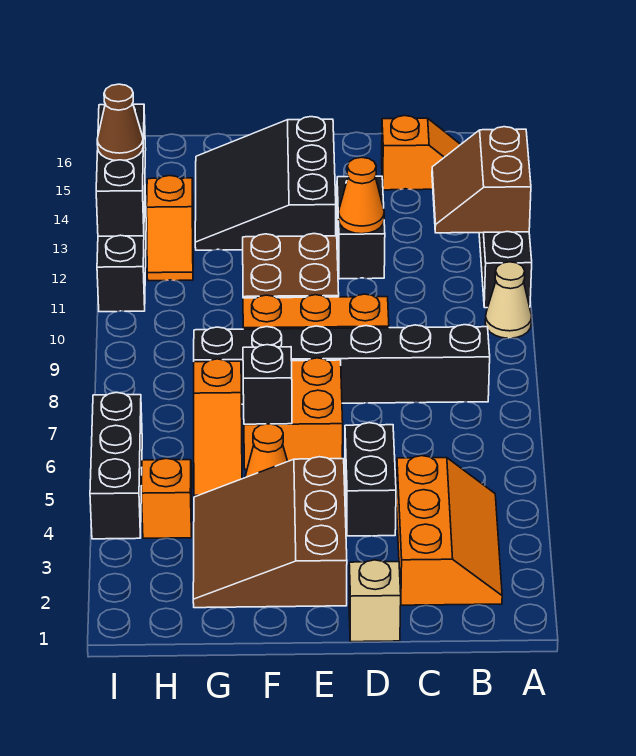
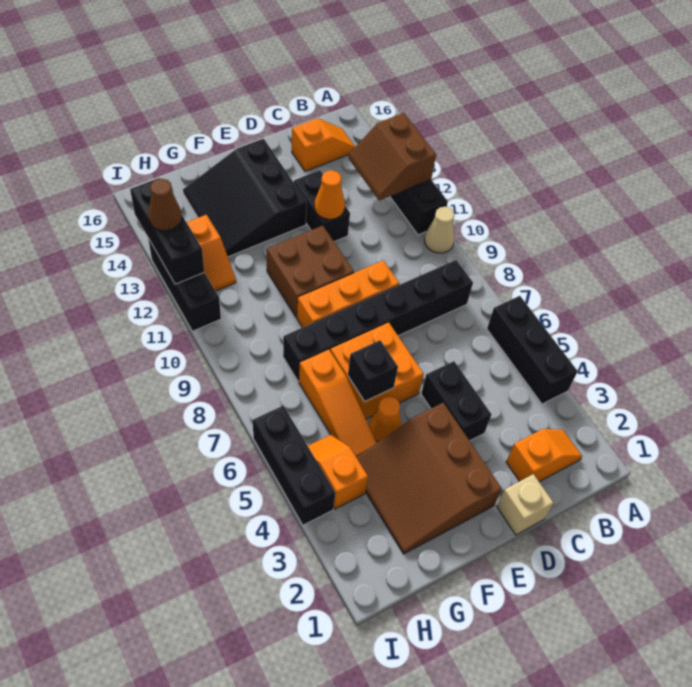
none -> black brick A4:A6 level 1
orange slope B2:C4 level 1 top C -> orange slope B2:C2 level 1 top C

